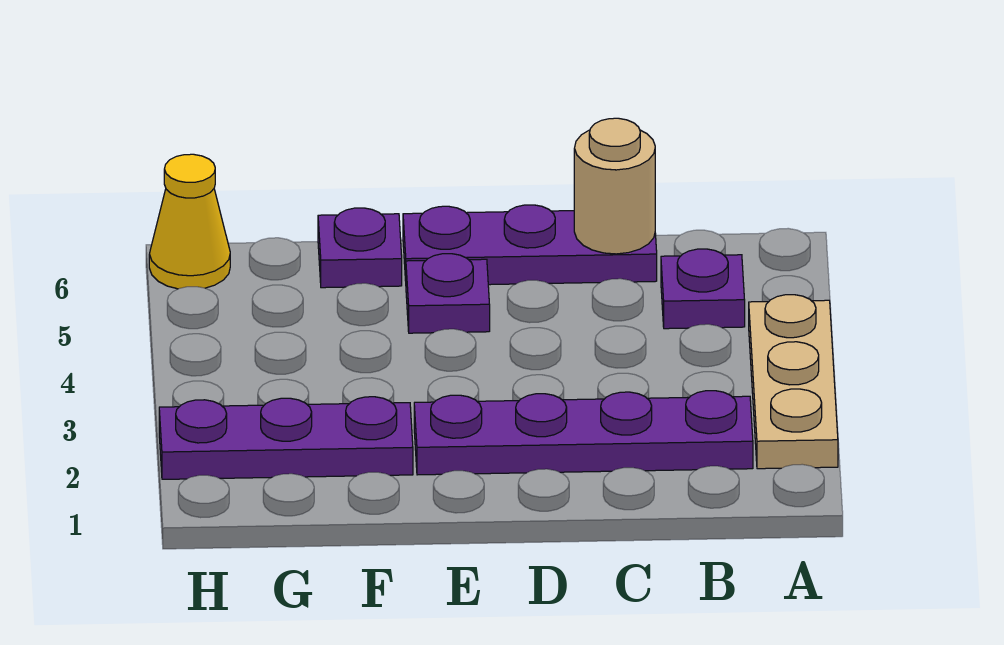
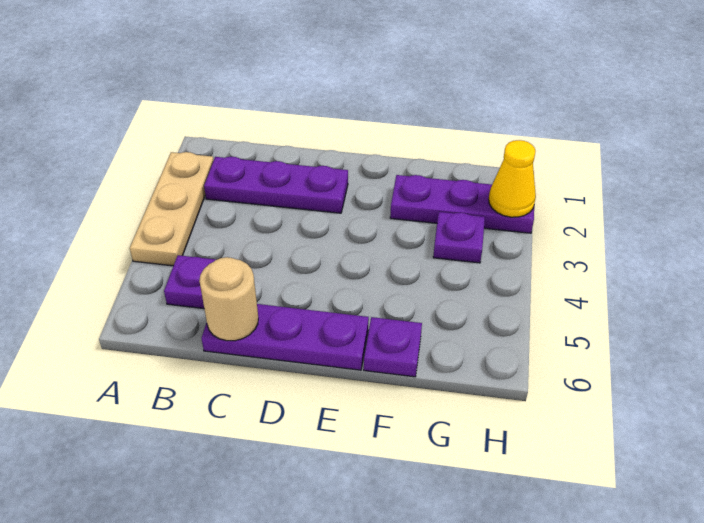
purple plate B2:E2 level 1 -> purple plate B2:D2 level 1
purple plate E5 level 1 -> purple plate G3 level 1
yellow cone H6 level 1 -> yellow cone H2 level 2

